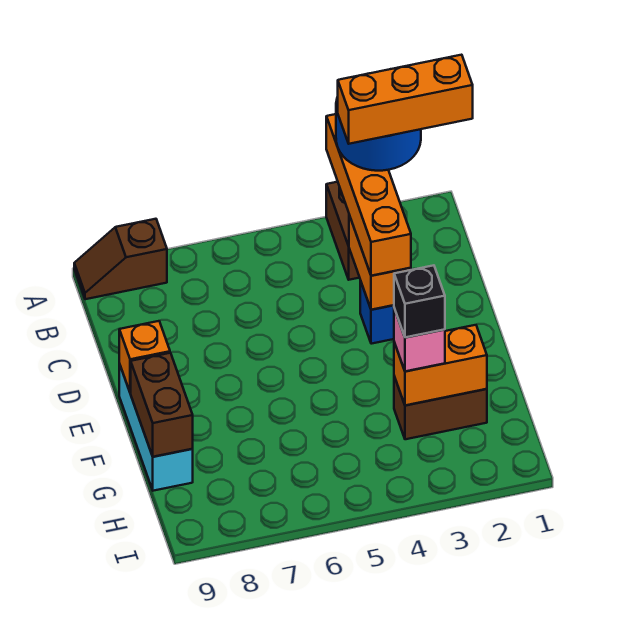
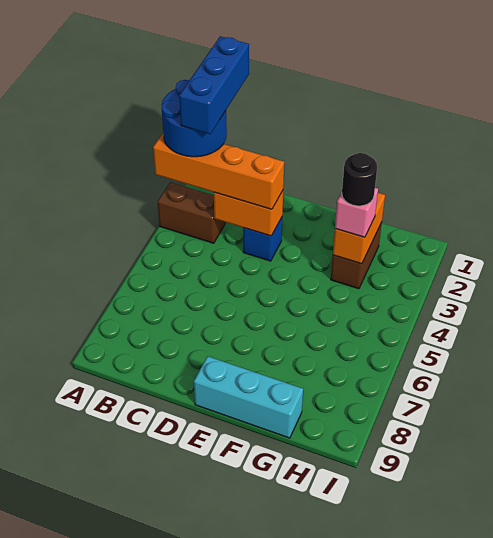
brown slope A8:A9 level 1 top 8 -> none
orange brick B1:B3 level 5 -> blue brick B1:B3 level 5
orange brick E9 level 2 -> none
brown brick F9:G9 level 2 -> none
black brick G3 level 4 -> black round brick G3 level 4

